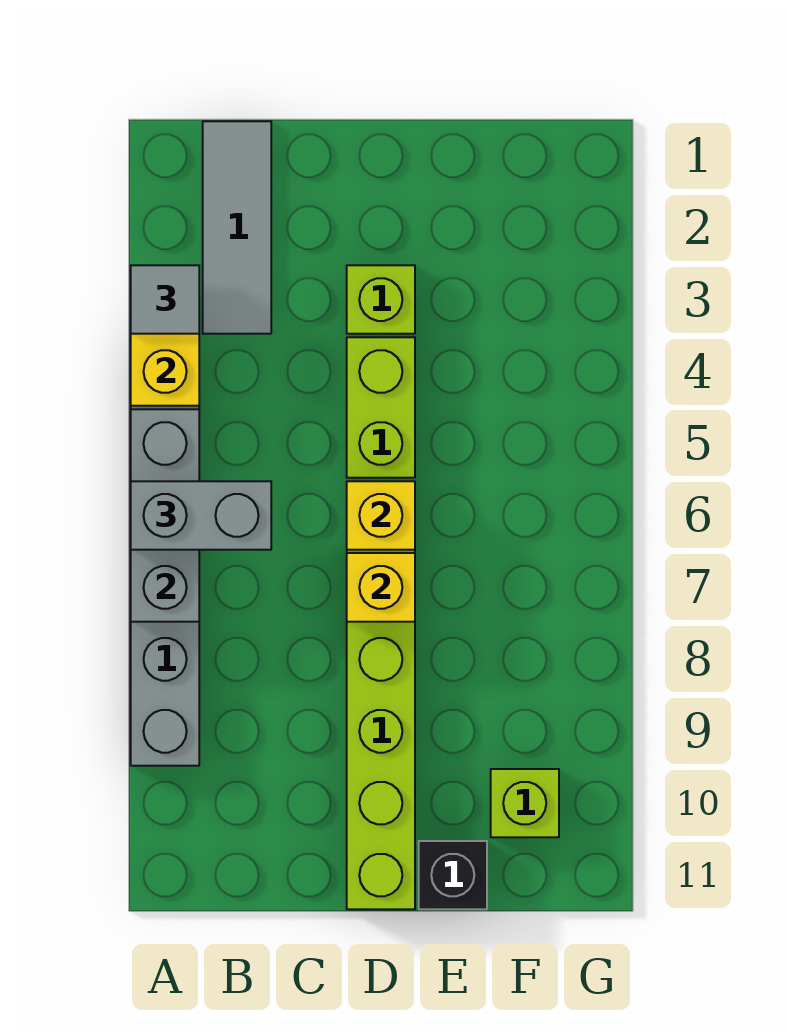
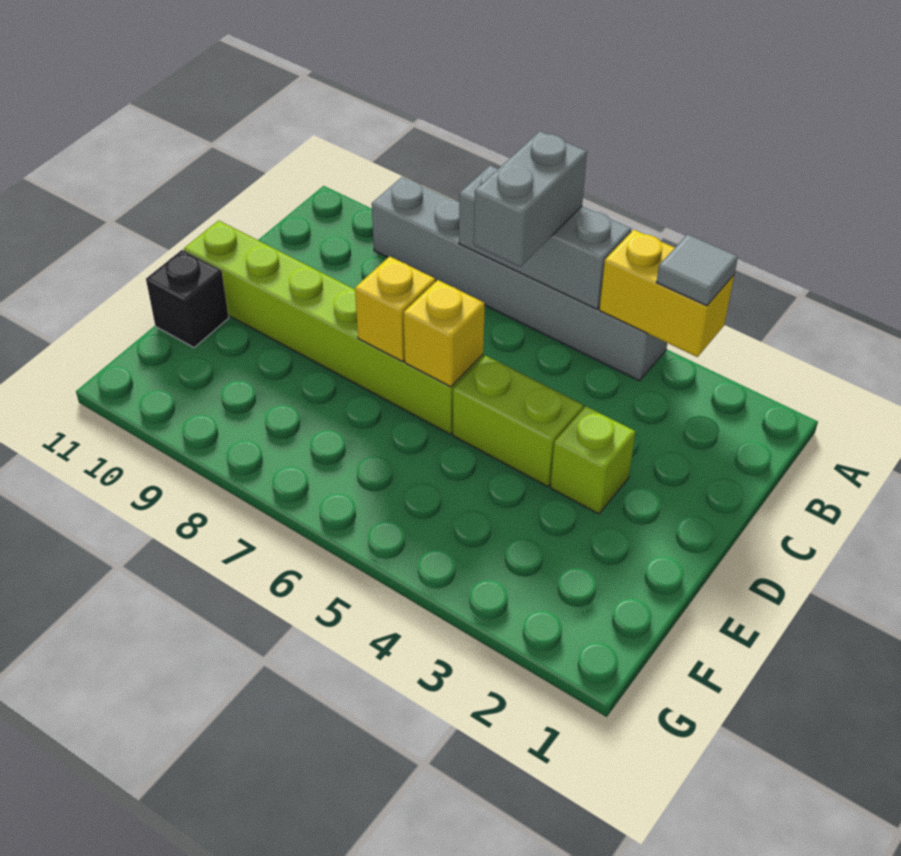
grey tile B1:B3 level 1 -> none
lime brick F10 level 1 -> none

